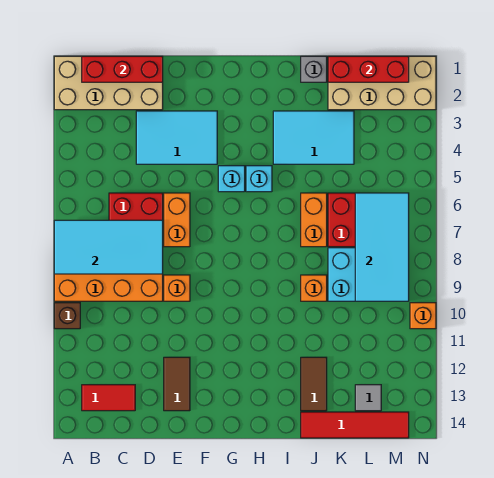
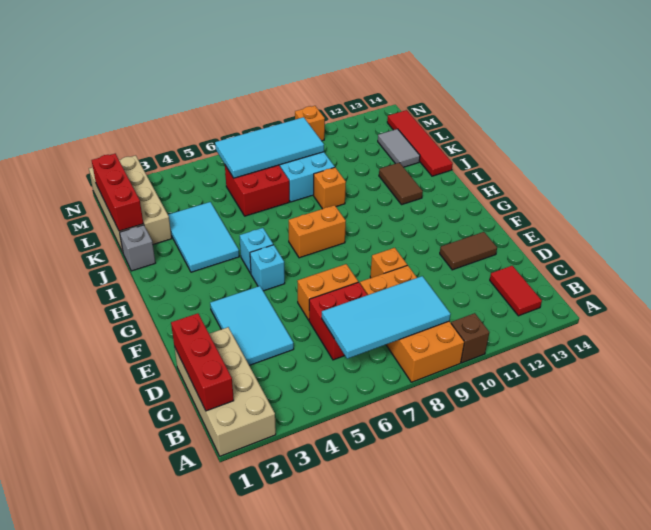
cyan tile A7:D8 level 2 -> cyan tile B6:C9 level 2
orange brick J6:J7 level 1 -> orange brick H7:H8 level 1
brown tile J12:J13 level 1 -> brown tile I12:J12 level 1
grey tile L13 level 1 -> grey tile K13:L13 level 1

